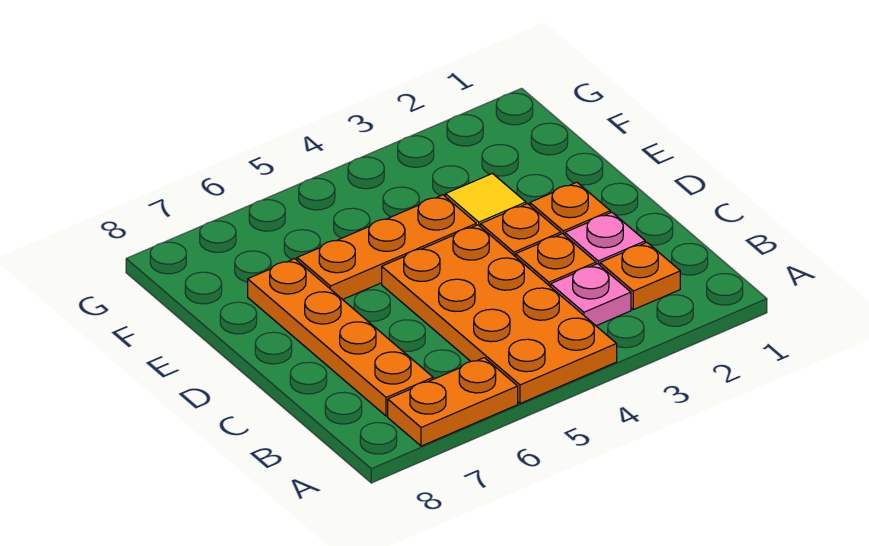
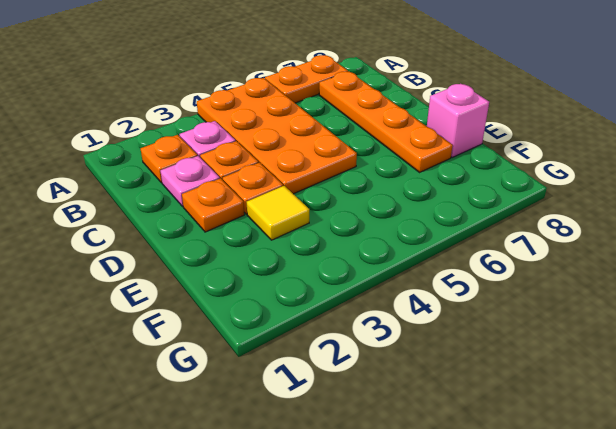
orange plate E4:E6 level 1 -> none
none -> pink brick E8 level 1

